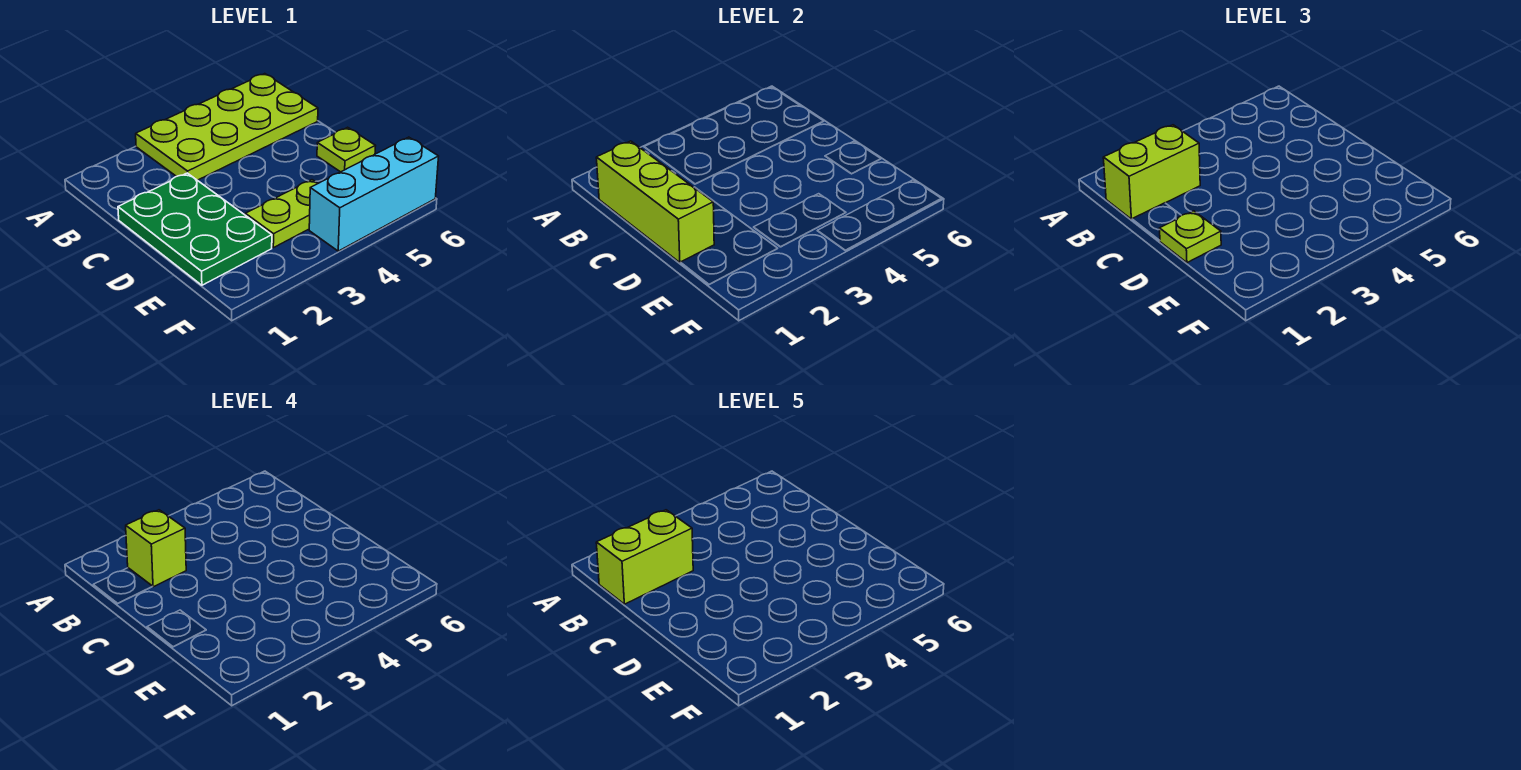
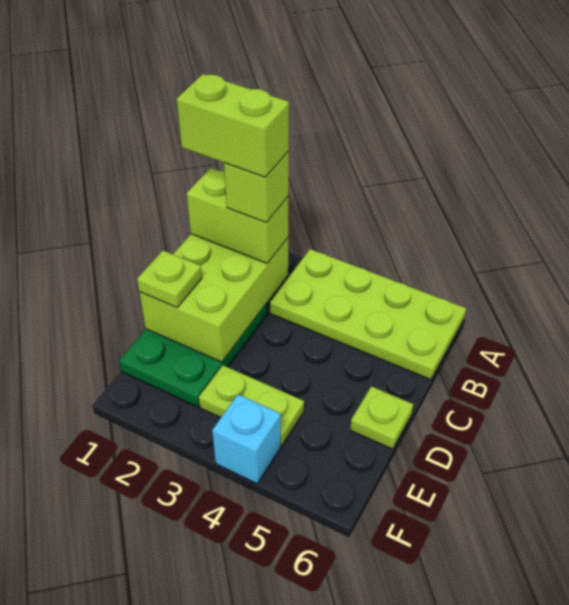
lime brick B1:D1 level 2 -> lime brick B1:D2 level 2
cyan brick F4:F6 level 1 -> cyan brick F4 level 1

